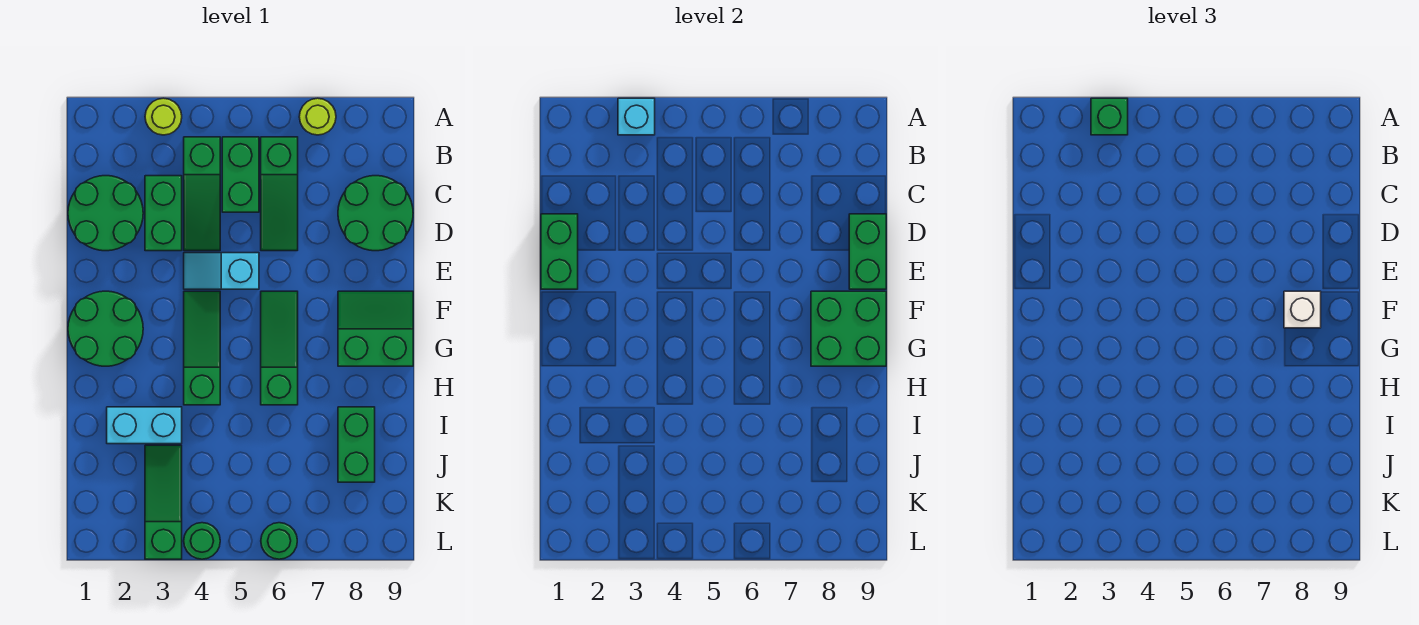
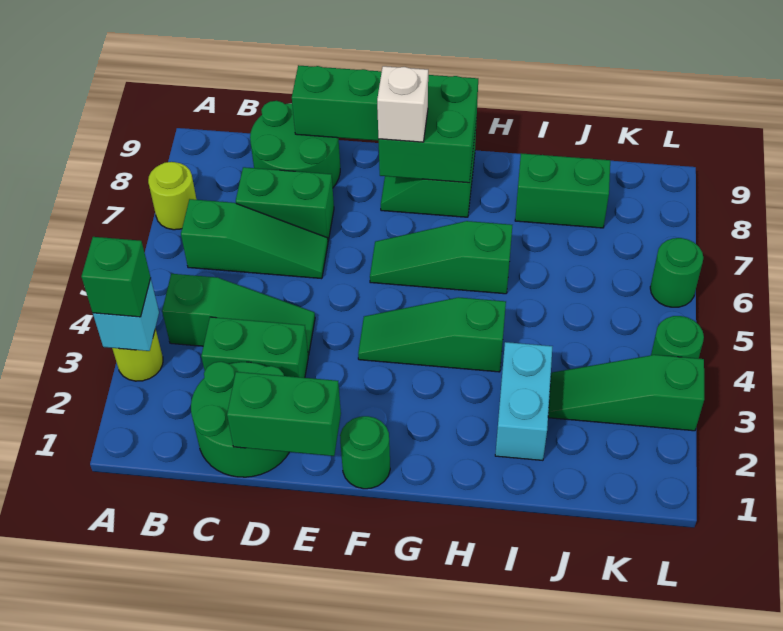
green brick B5:C5 level 1 -> green brick C7:D7 level 1
cyan slope E4:E5 level 1 top 5 -> none
green round brick F1:G2 level 1 -> green round brick F1 level 1

